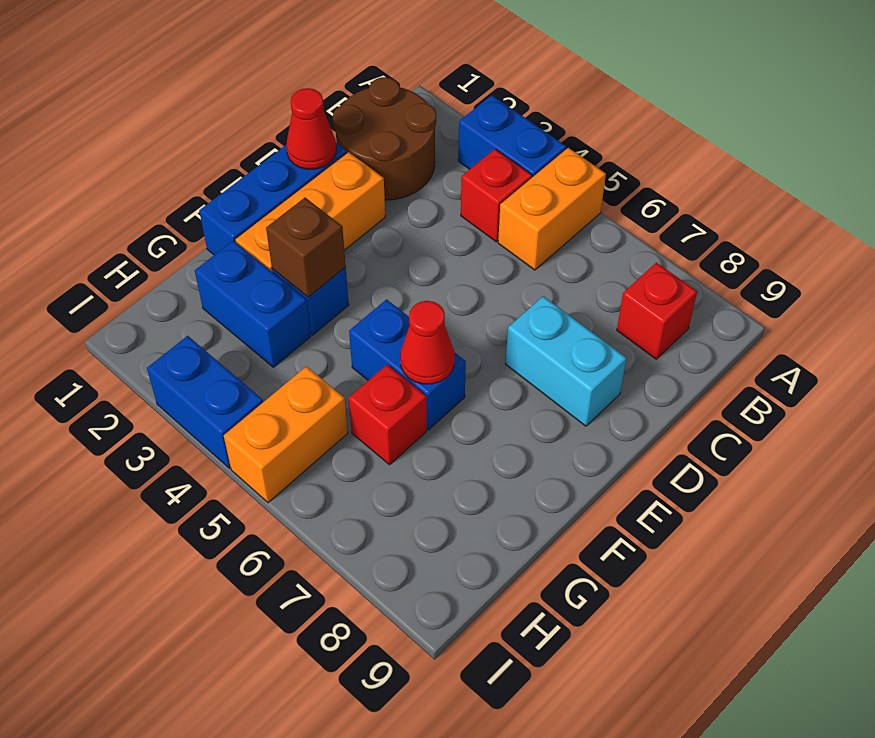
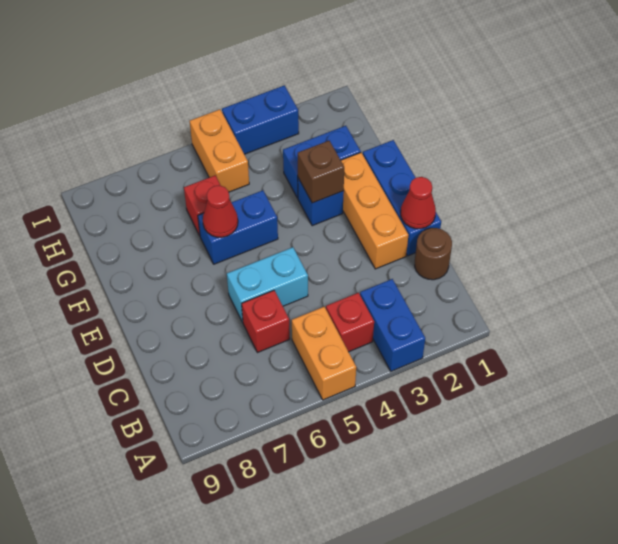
blue brick A3:A4 level 1 -> blue brick A3:B3 level 1
brown round brick B1:C2 level 1 -> brown round brick C1 level 1
red brick B8 level 1 -> red brick C6 level 1
cyan brick D7:D8 level 1 -> cyan brick D5:D6 level 1

